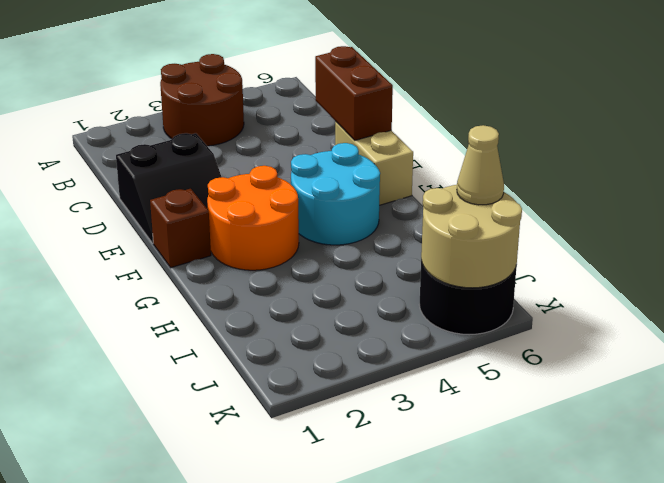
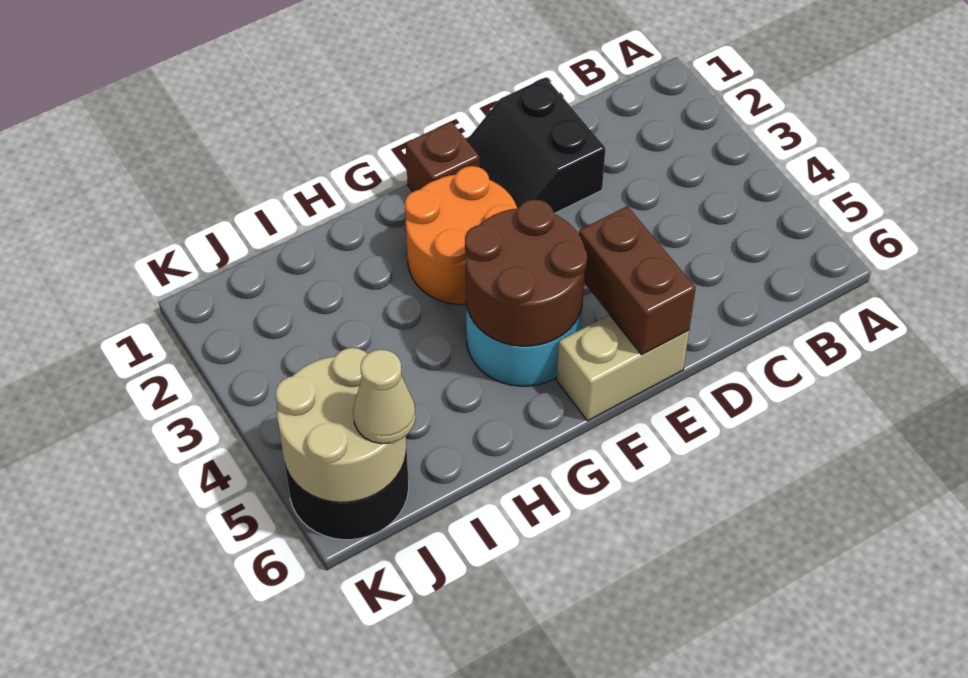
brown round brick A3:B4 level 1 -> brown round brick F4:G5 level 2
brown brick D6:E6 level 2 -> brown brick E5:E6 level 2

